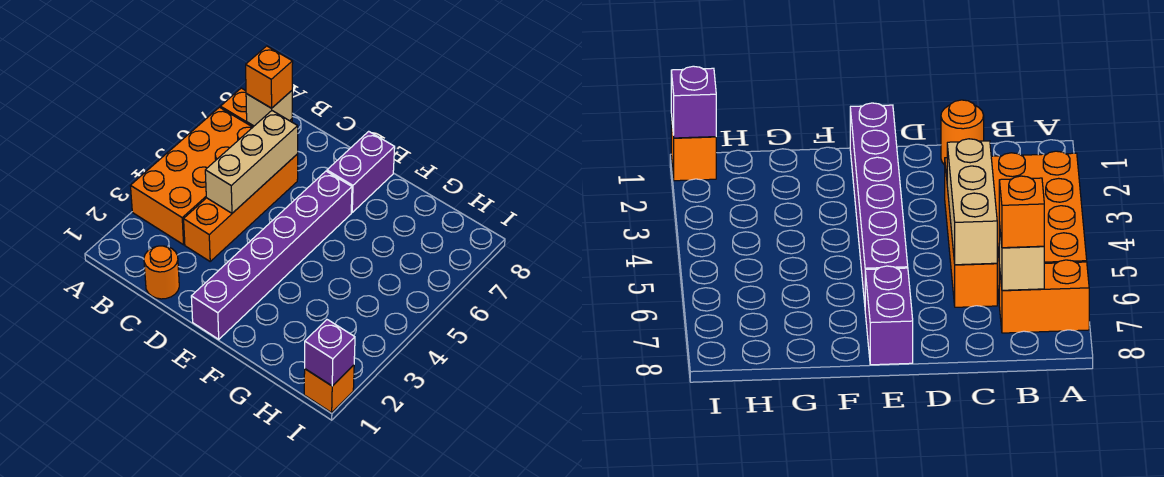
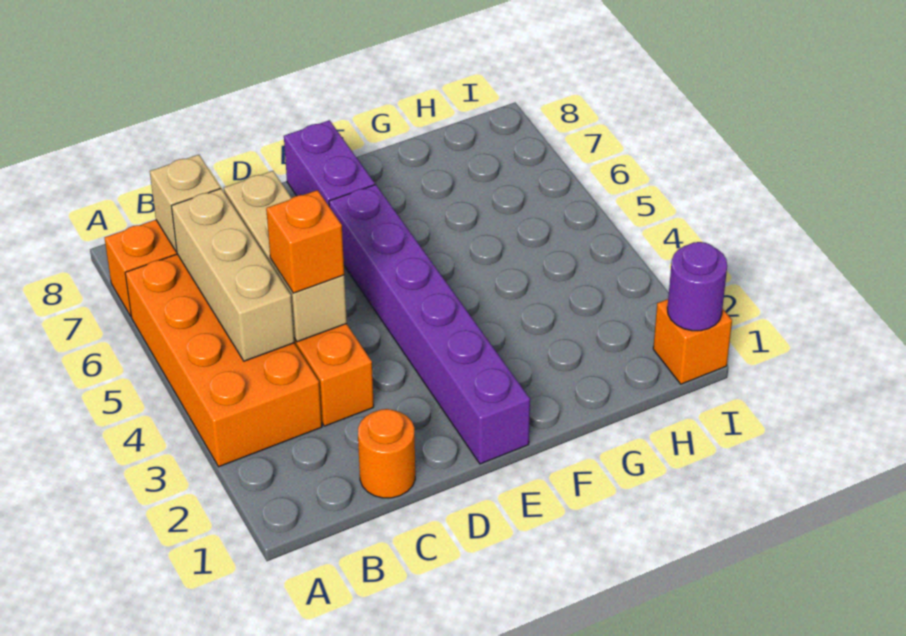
none -> tan brick B4:B6 level 2
orange brick B7 level 3 -> orange brick C4 level 3
purple brick I1 level 2 -> purple round brick I1 level 2

